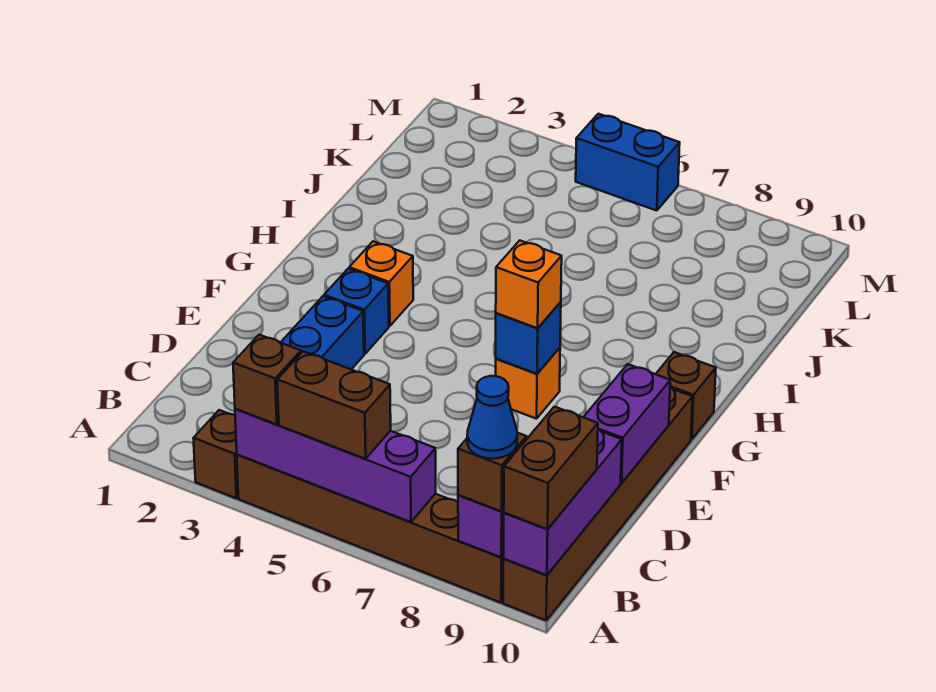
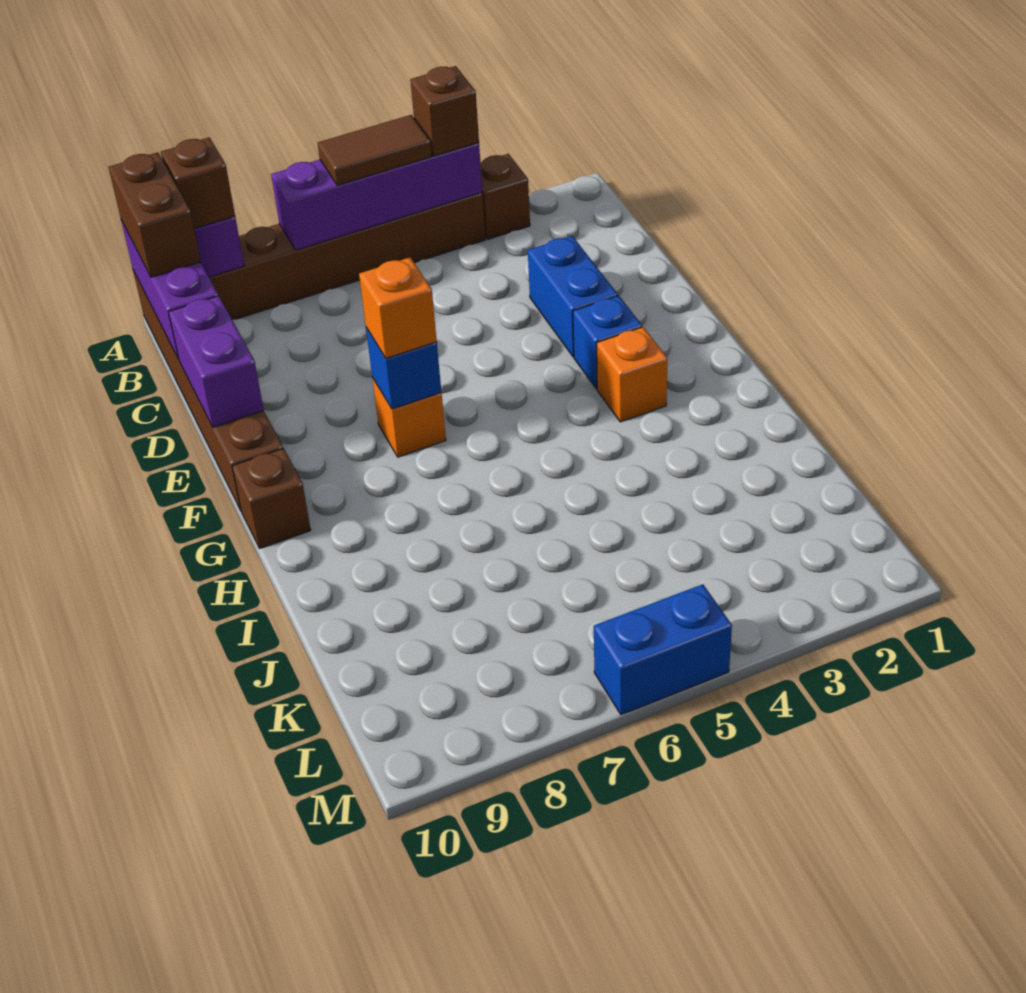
brown brick A5:A6 level 3 -> brown tile A5:A6 level 3
blue cone A9 level 4 -> none

